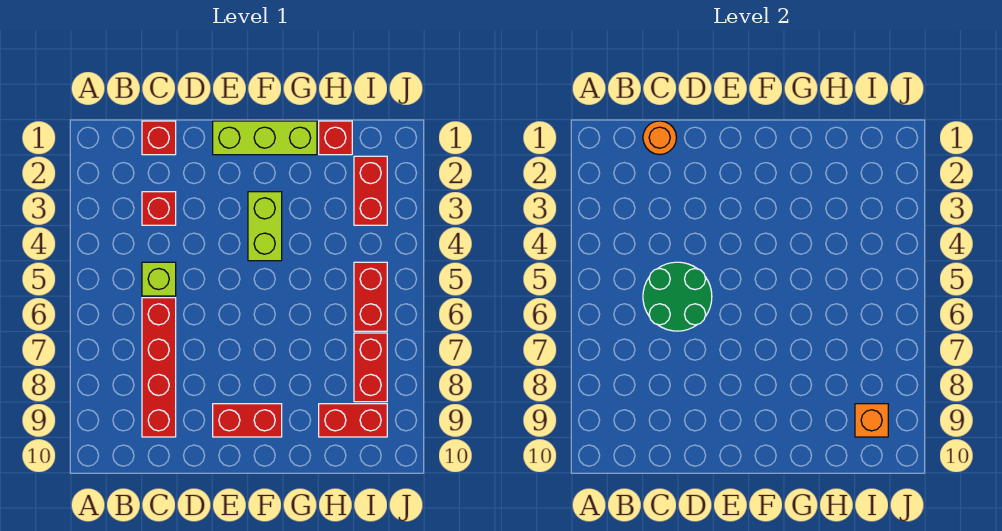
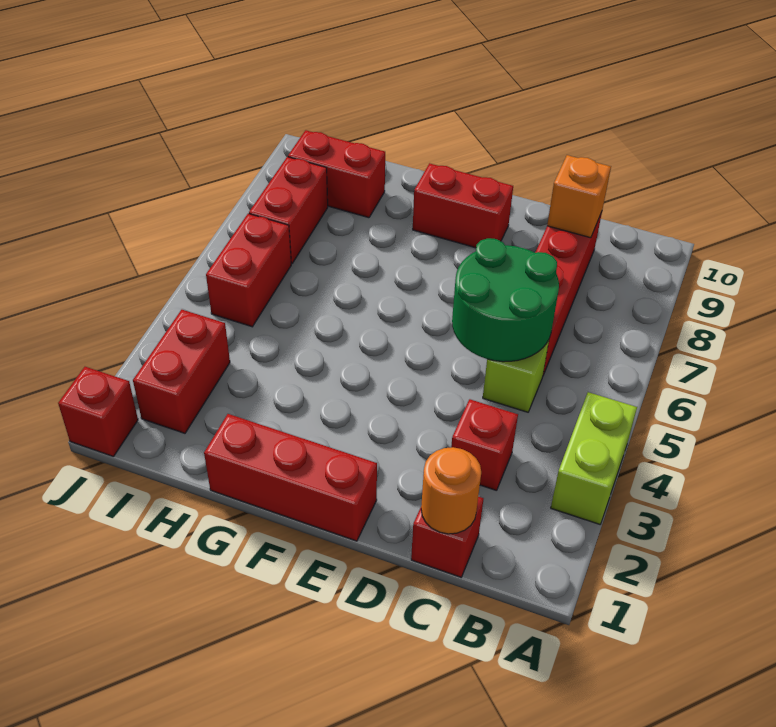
lime brick E1:G1 level 1 -> red brick E1:G1 level 1
lime brick F3:F4 level 1 -> lime brick A3:A4 level 1
red brick H1 level 1 -> red brick J1 level 1
orange brick I9 level 2 -> orange brick C9 level 2

